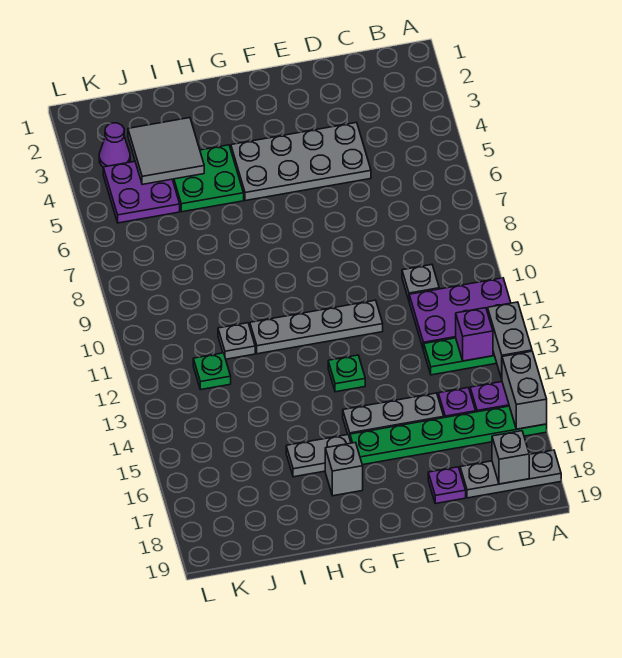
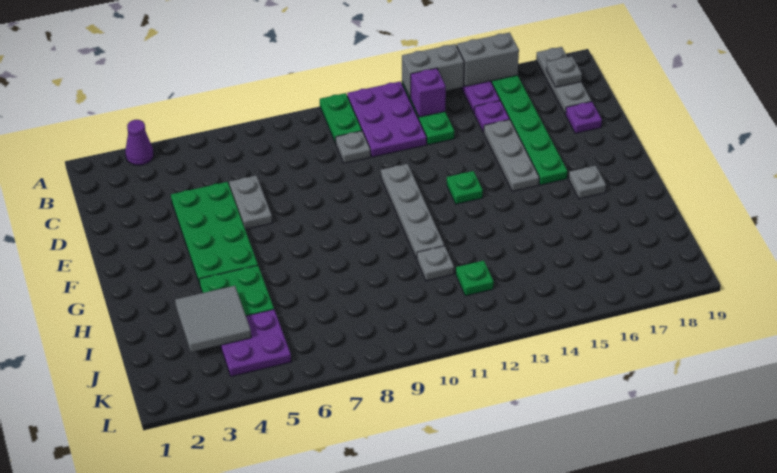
none -> green plate A10:B10 level 1
grey brick B18 level 2 -> grey plate B18 level 2
grey plate D4:G5 level 1 -> green plate D4:G5 level 1
grey plate G16:H16 level 1 -> grey plate D6:E6 level 1
grey brick G17 level 1 -> grey plate G17 level 1
purple cone K3 level 1 -> purple cone A3 level 1

